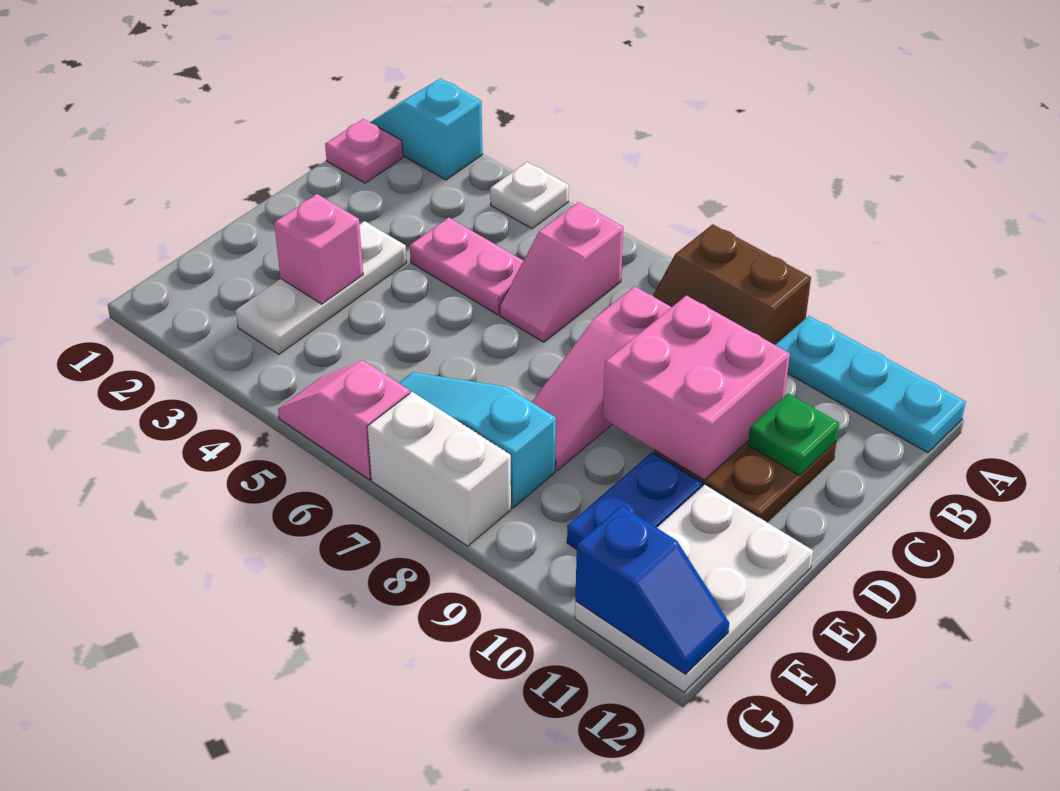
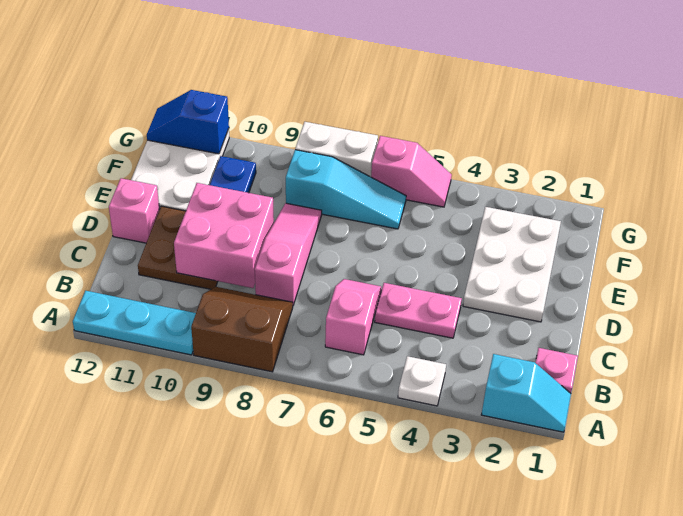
green plate C11 level 2 -> none
white plate D3:F3 level 1 -> white plate D2:F3 level 1
pink brick E3 level 2 -> pink brick D12 level 1

